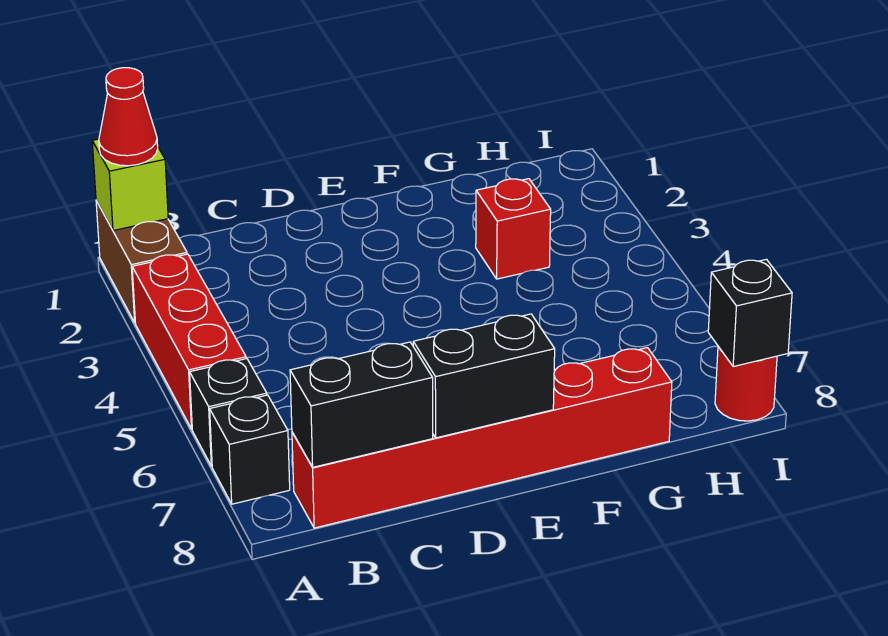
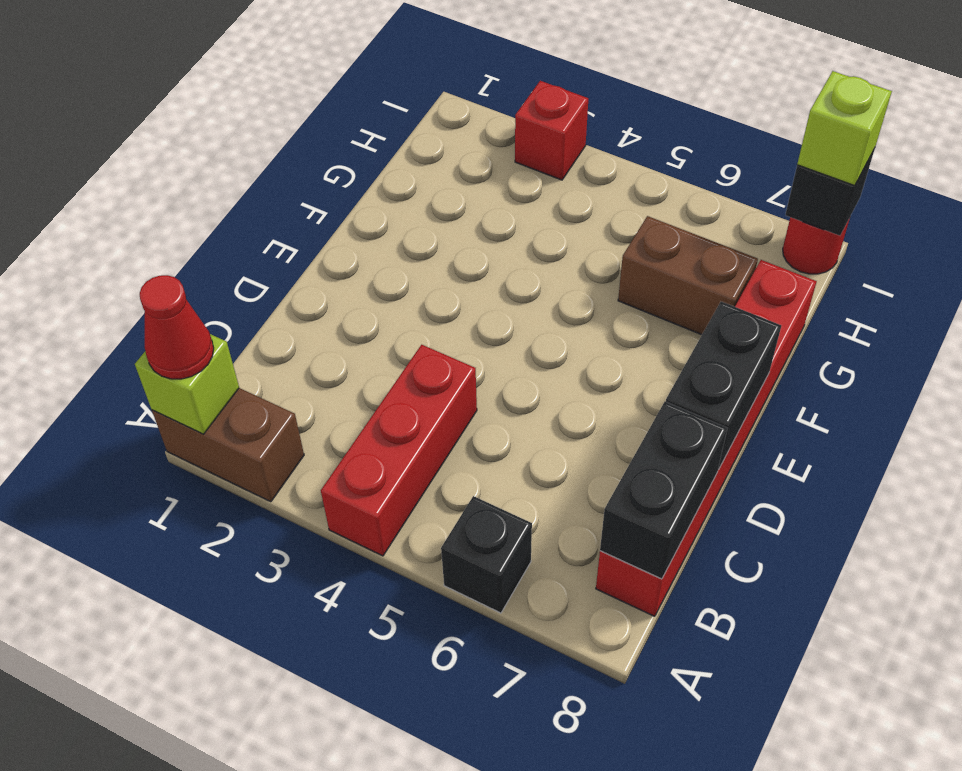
red brick A3:A5 level 1 -> red brick A4:C4 level 1
black brick A7 level 1 -> none
red brick G3 level 1 -> red brick I3 level 1
none -> brown brick G6:G7 level 1
none -> lime brick I8 level 3

